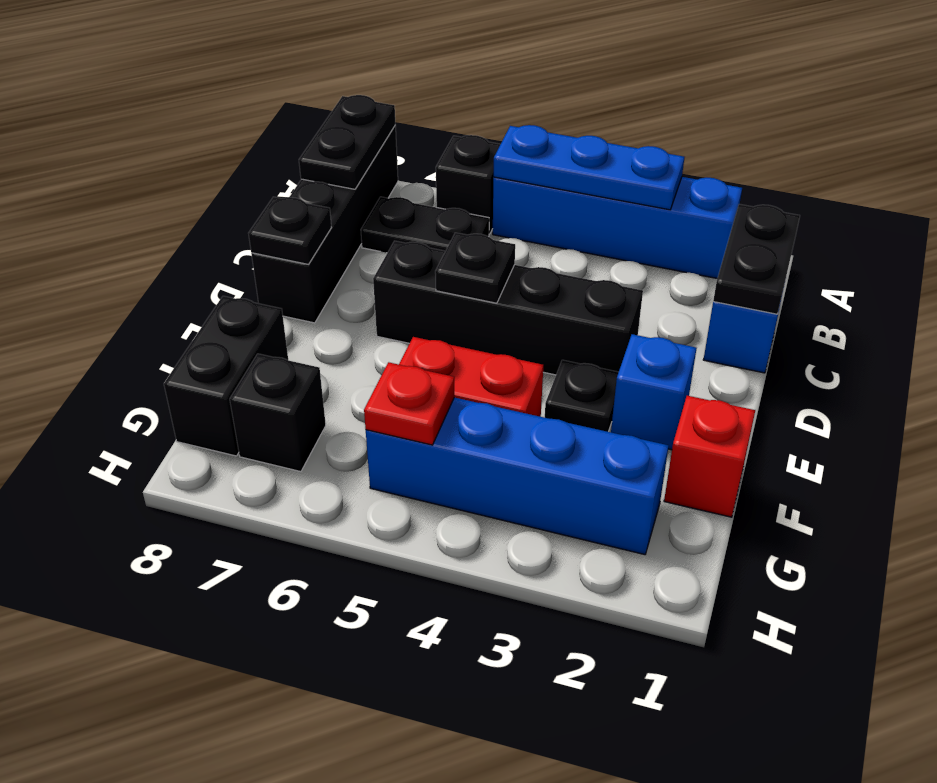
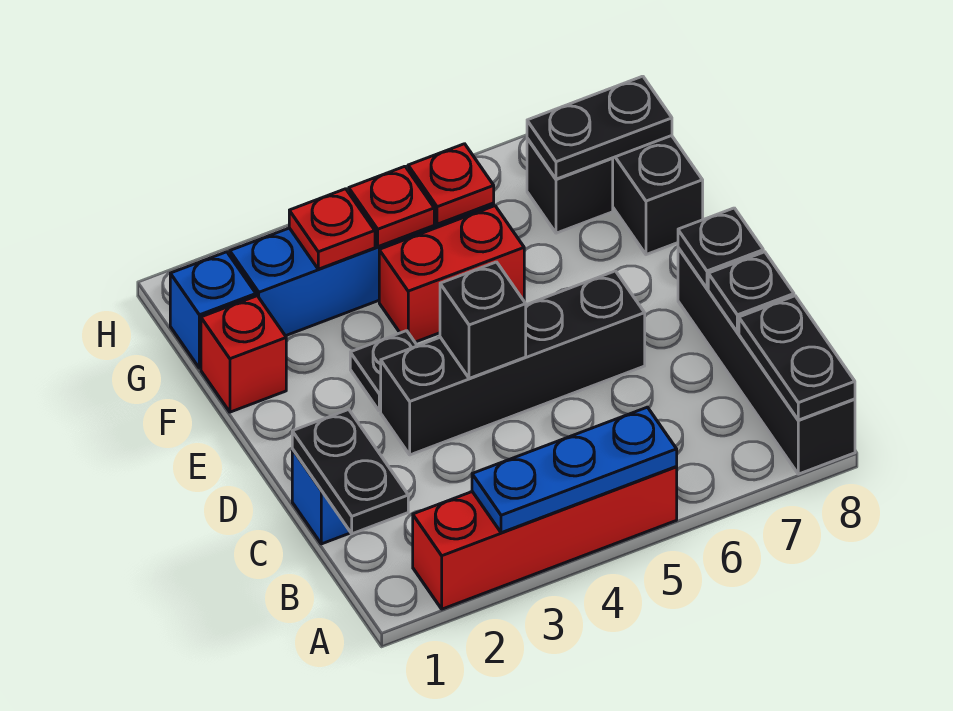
blue brick A2:A5 level 1 -> red brick A2:A5 level 1
black brick A6 level 1 -> black brick D4 level 2
black plate B6:B7 level 1 -> black plate G7:G8 level 2
black plate D5 level 2 -> black plate C8 level 2
blue brick E2 level 1 -> blue brick G1 level 1
none -> red plate G3 level 2
none -> red plate G4 level 2

